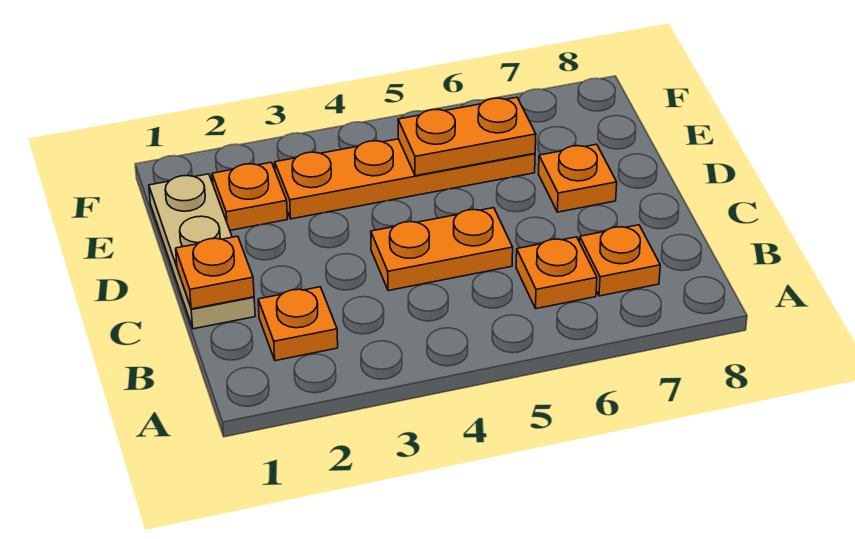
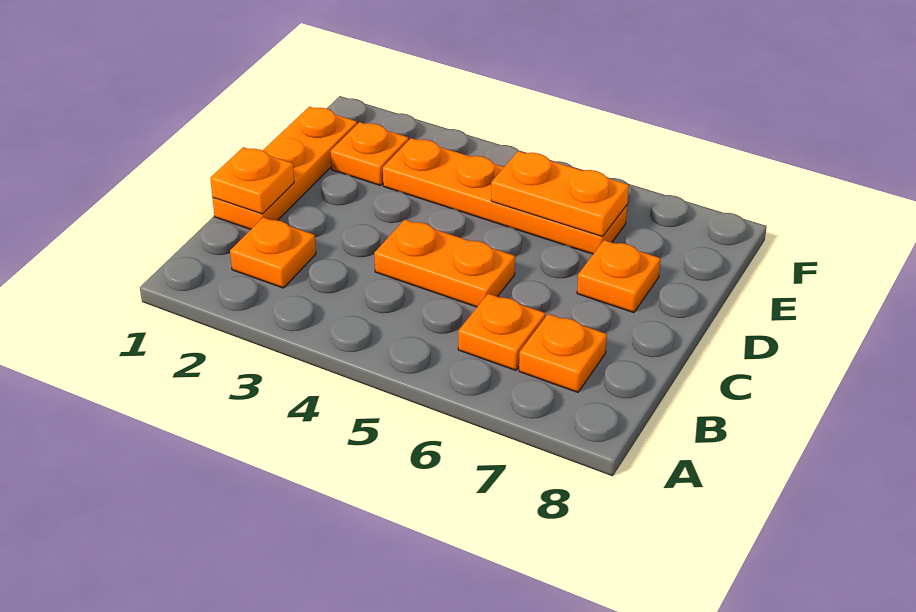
tan plate C1:E1 level 1 -> orange plate C1:E1 level 1

